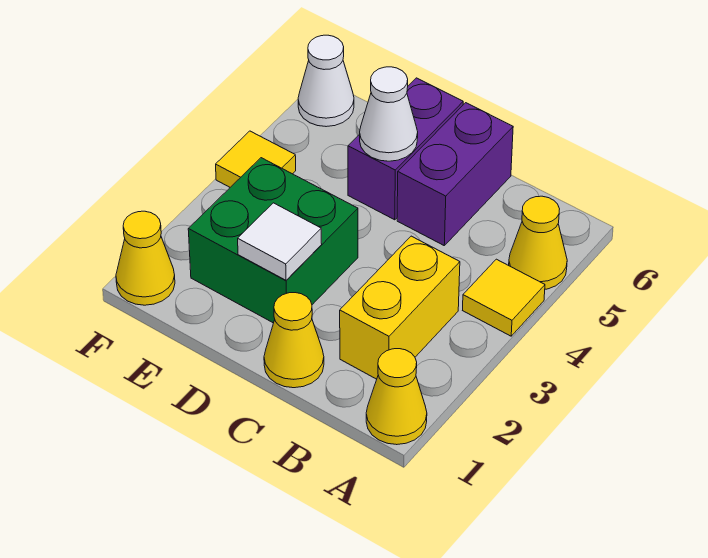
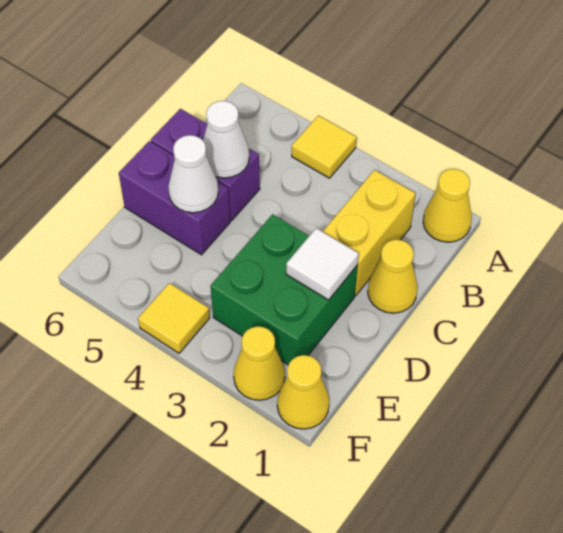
yellow cone A5 level 1 -> yellow cone F2 level 1
yellow brick B2:B3 level 1 -> yellow brick B2:C2 level 1
white cone F6 level 1 -> white cone C5 level 2

